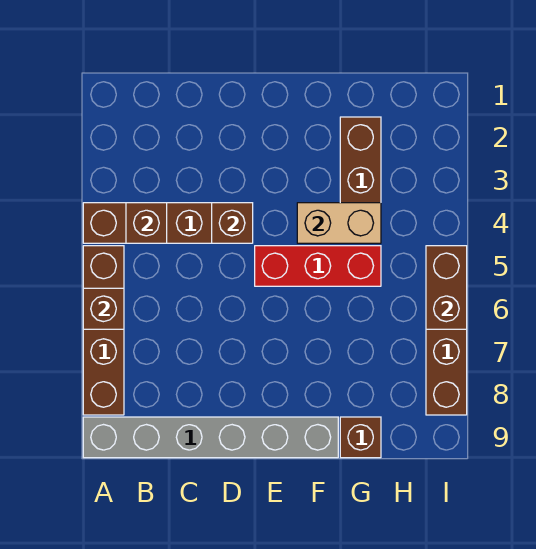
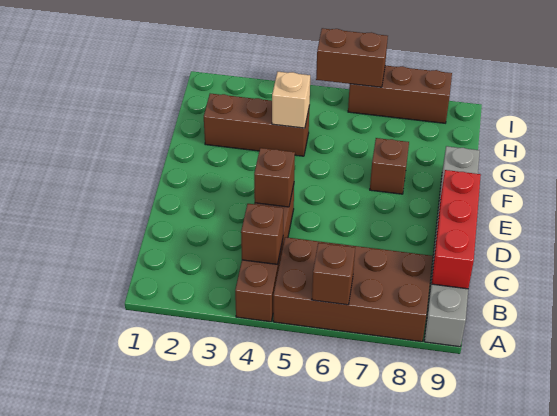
brown brick A5:A8 level 1 -> brown brick A5:B8 level 1
red brick E5:G5 level 1 -> red brick B9:D9 level 2
tan brick F4:G4 level 2 -> tan brick G4 level 2
brown brick G9 level 1 -> brown brick F7 level 1

